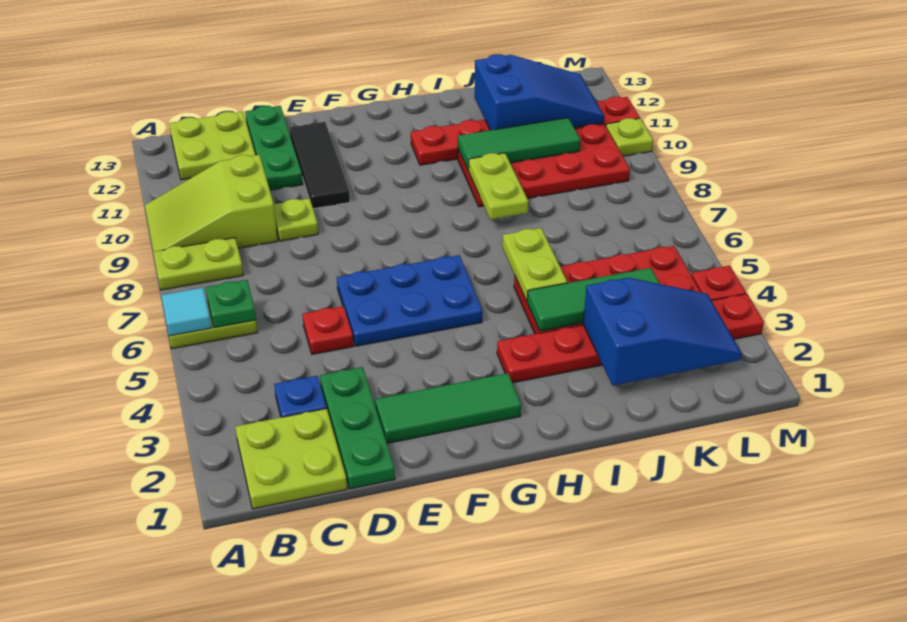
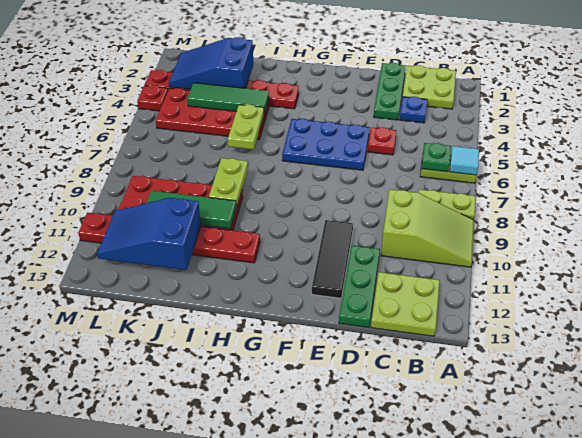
lime plate D9 level 1 -> none
green tile E2:G2 level 1 -> none
lime plate M10 level 1 -> none

